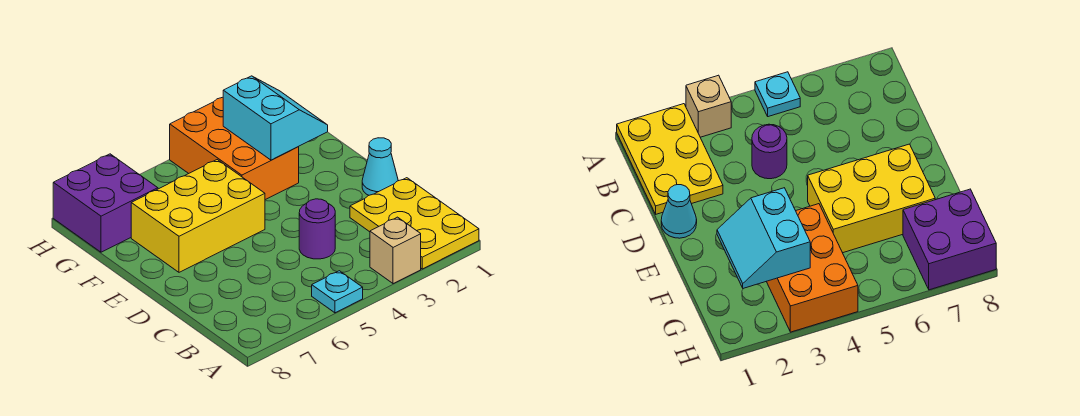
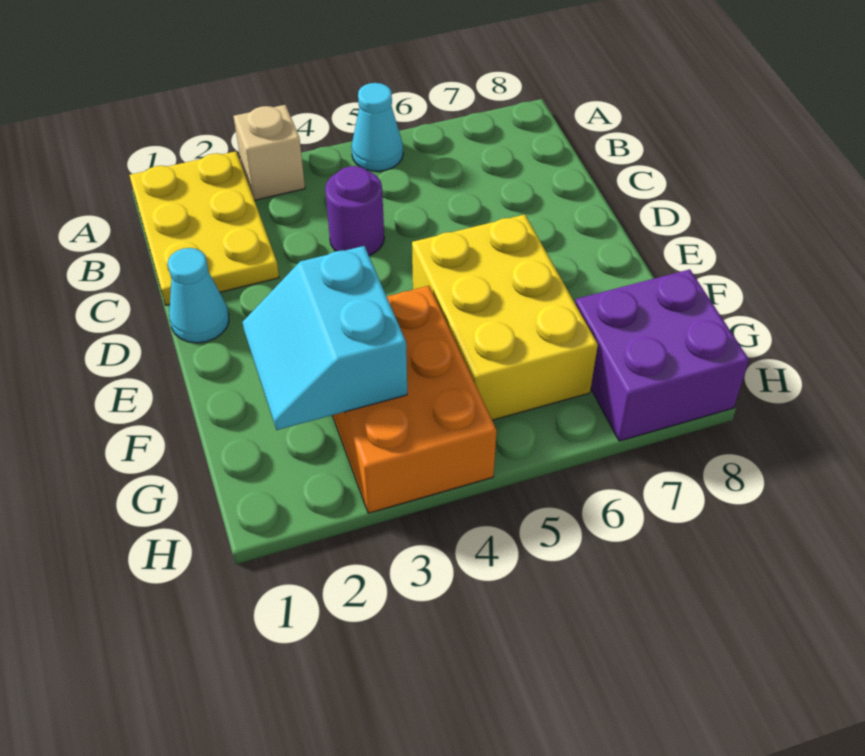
cyan plate A5 level 1 -> cyan cone A5 level 1
yellow brick E5:F7 level 1 -> yellow brick E5:G6 level 1

